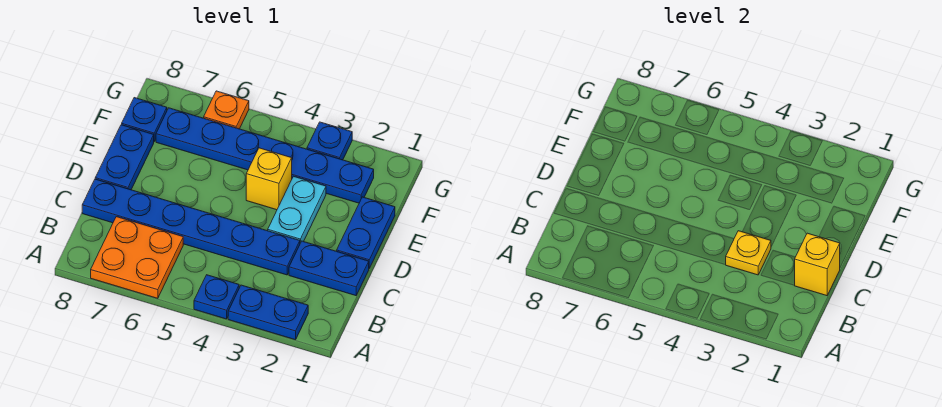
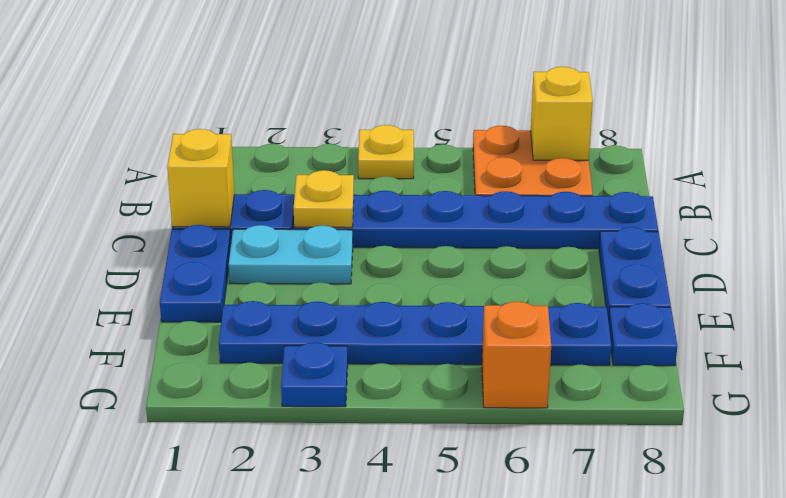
blue plate A2:A3 level 1 -> none
blue plate A4 level 1 -> yellow plate A4 level 1
cyan plate D3:E3 level 1 -> cyan plate D2:D3 level 1
yellow brick E4 level 1 -> yellow brick A7 level 2
orange plate G6 level 1 -> orange brick G6 level 1

